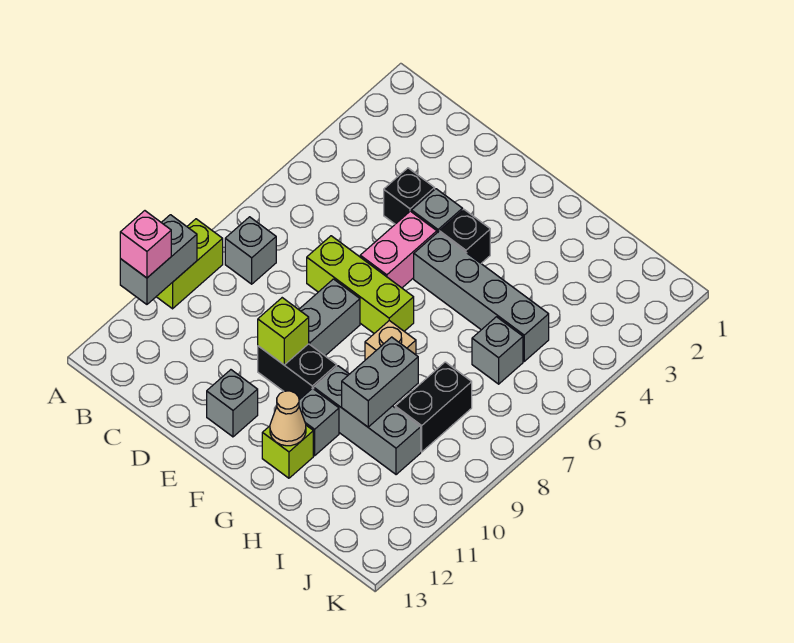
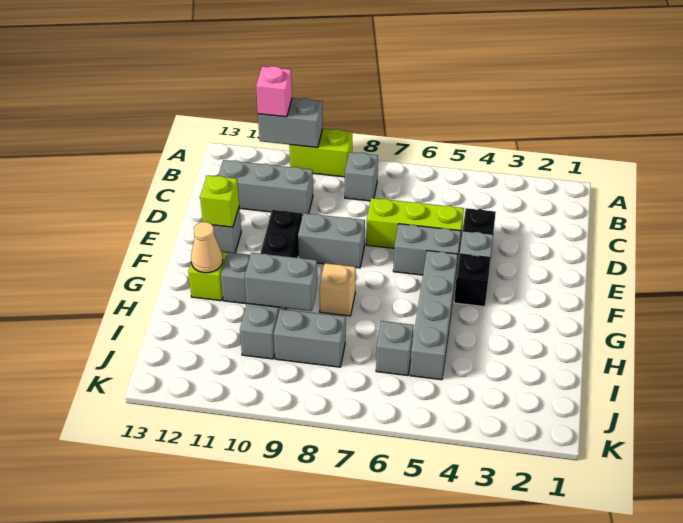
none -> grey brick C10:C12 level 1
lime brick D7:F7 level 1 -> lime brick D5:D7 level 1
pink brick E5:E6 level 1 -> grey brick E5:E6 level 1
lime brick E10 level 2 -> lime brick E12 level 2
black brick I8:I9 level 1 -> grey brick I8:I9 level 1

